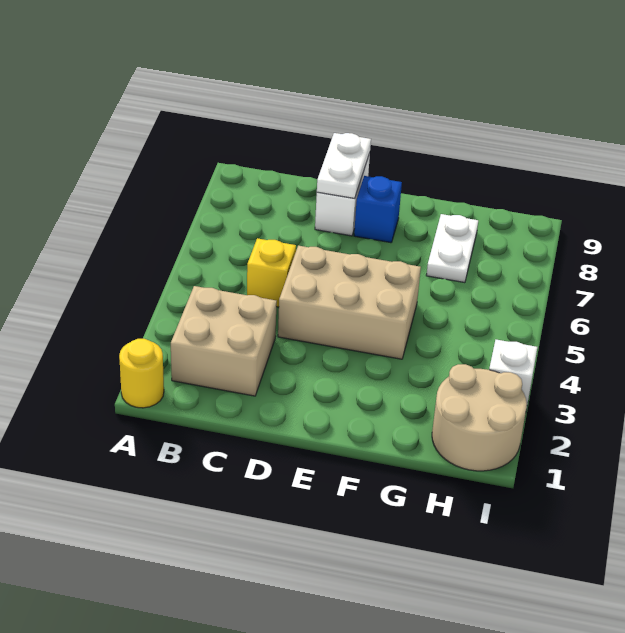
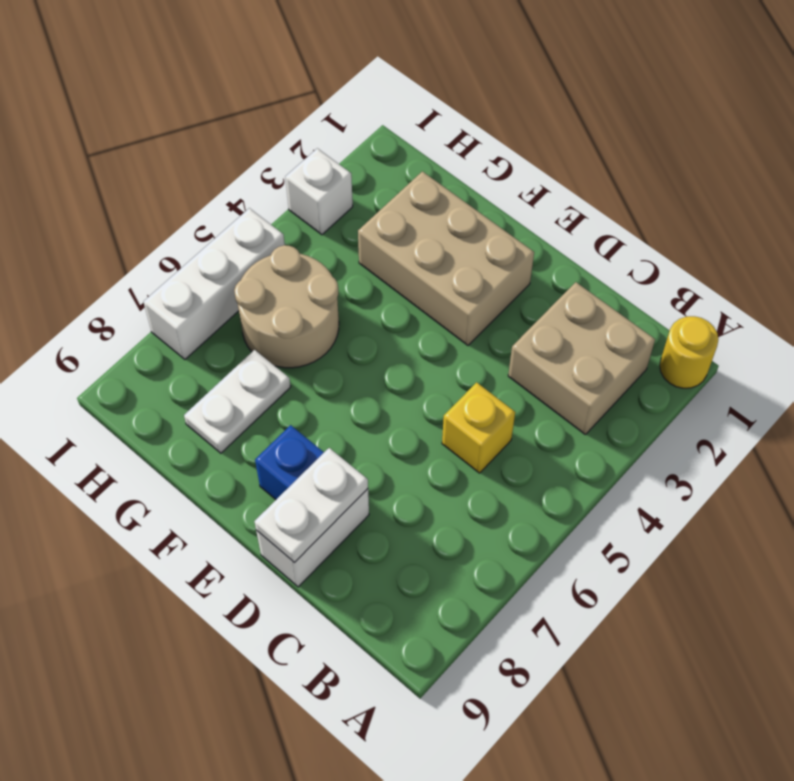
tan brick D4:F5 level 1 -> tan brick E2:G3 level 1
tan round brick H1:I2 level 1 -> tan round brick G5:H6 level 1
none -> white brick I5:I7 level 1

